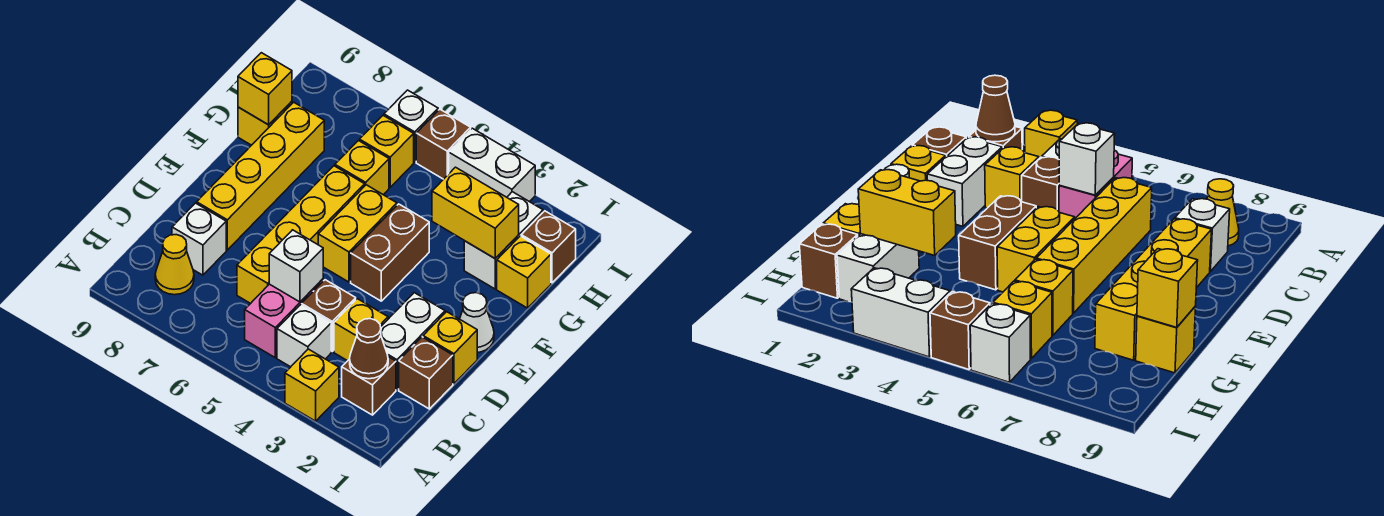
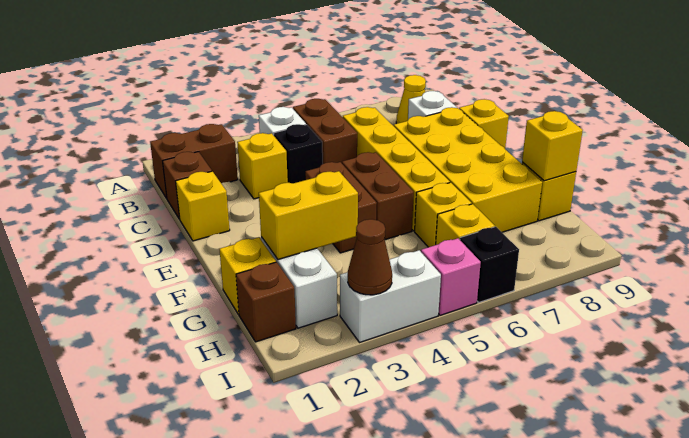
yellow brick A3 level 1 -> yellow brick D9 level 1
brown brick B2 level 1 -> brown brick B1:B2 level 1
brown cone B2 level 2 -> brown cone I3 level 2
pink brick B5:C5 level 1 -> brown brick B5:C5 level 1
white brick C2:D2 level 1 -> none
brown brick C4 level 1 -> black brick C4 level 1
white brick C5 level 2 -> none
yellow brick D8:G8 level 1 -> yellow brick D7:G8 level 1
white cone E1 level 1 -> none
yellow brick E5:F5 level 1 -> brown brick E5:F5 level 1
brown brick I5 level 1 -> pink brick I5 level 1
white brick I6 level 1 -> black brick I6 level 1

